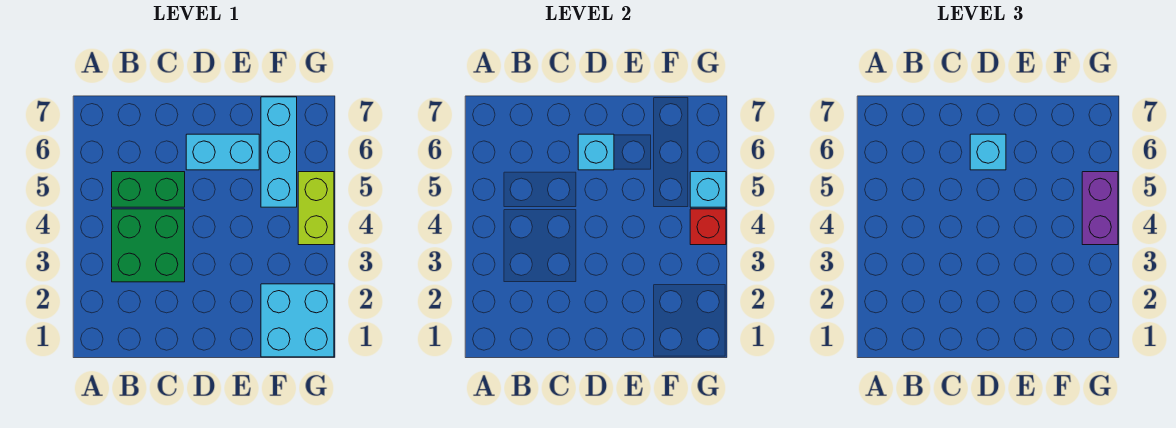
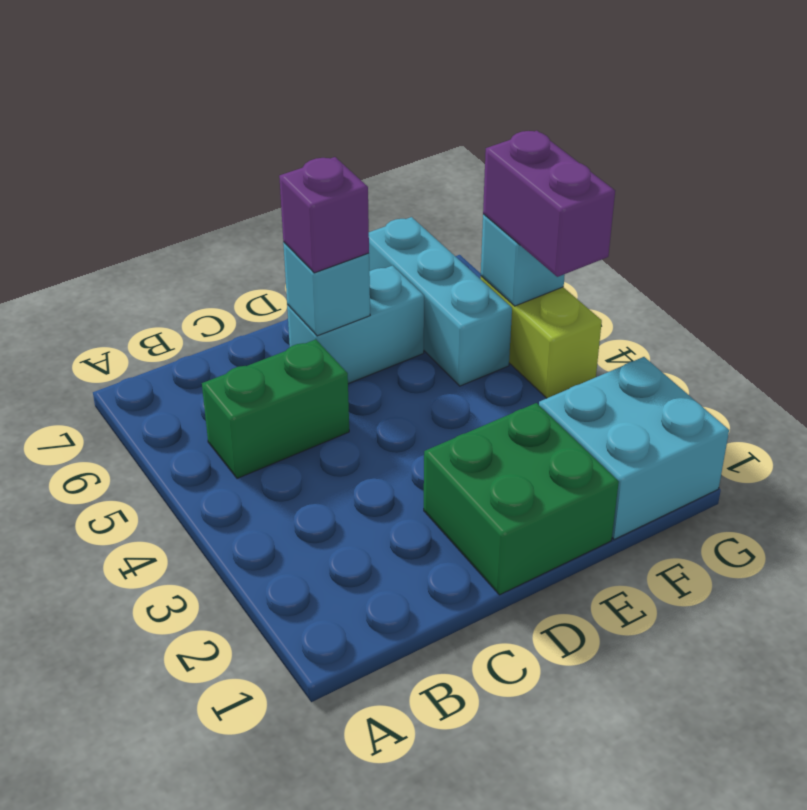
green brick B3:C4 level 1 -> green brick D1:E2 level 1
cyan brick D6 level 3 -> purple brick D6 level 3
red brick G4 level 2 -> none

